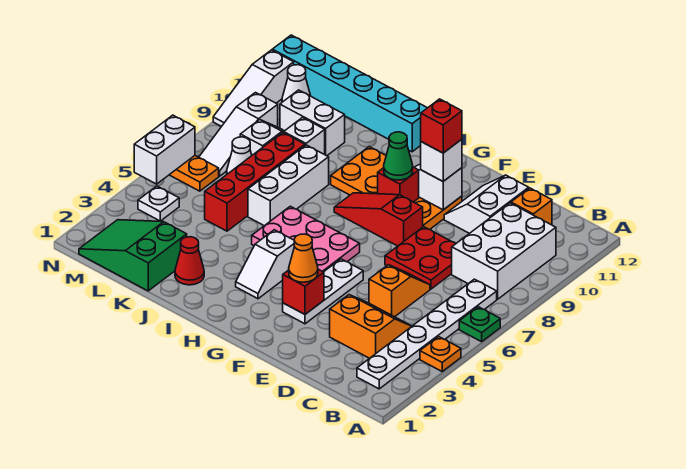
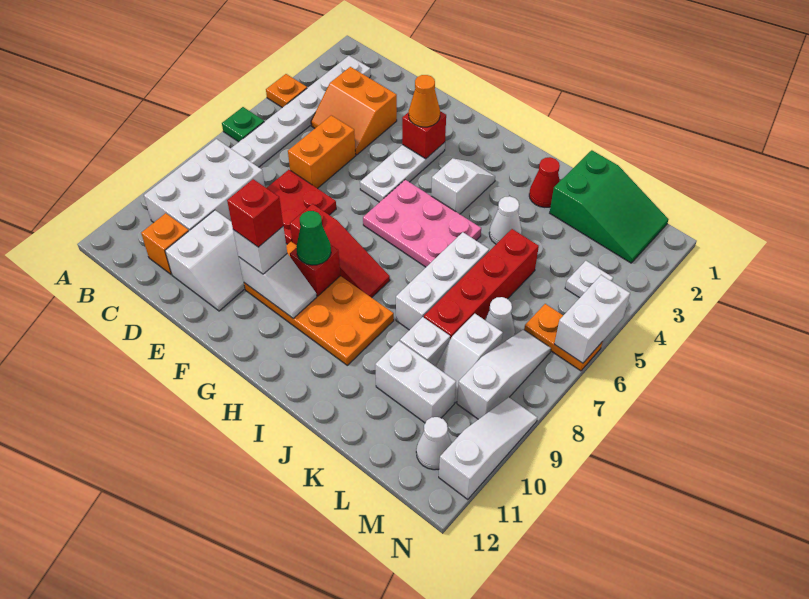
orange slope D5:D6 level 1 top 5 -> orange brick D5:D6 level 1
cyan brick I12:N12 level 1 -> none
none -> white cone J4 level 1

